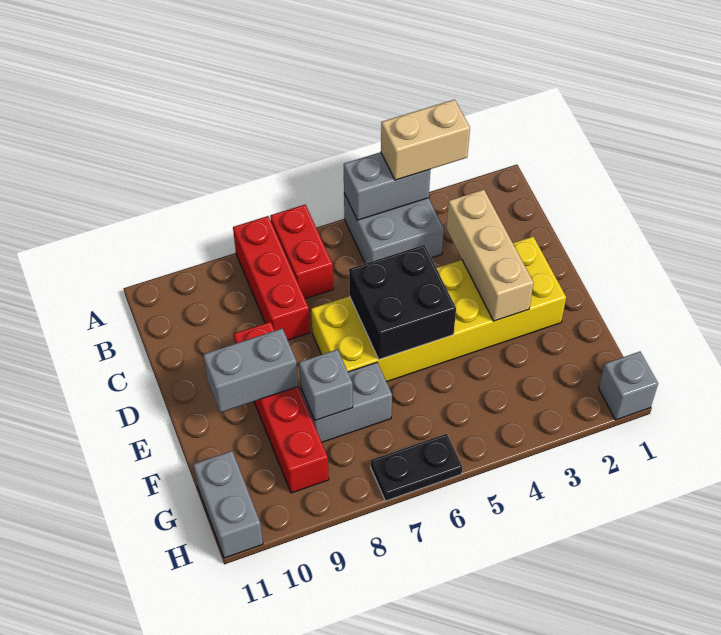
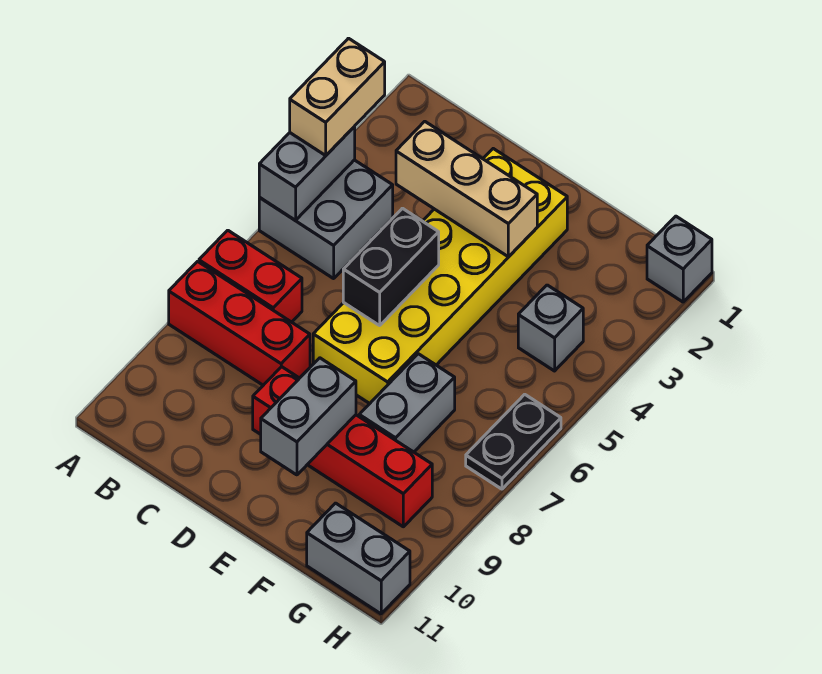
black brick D5:E6 level 2 -> black brick D5:D6 level 2
grey brick F8 level 2 -> grey brick G4 level 1

